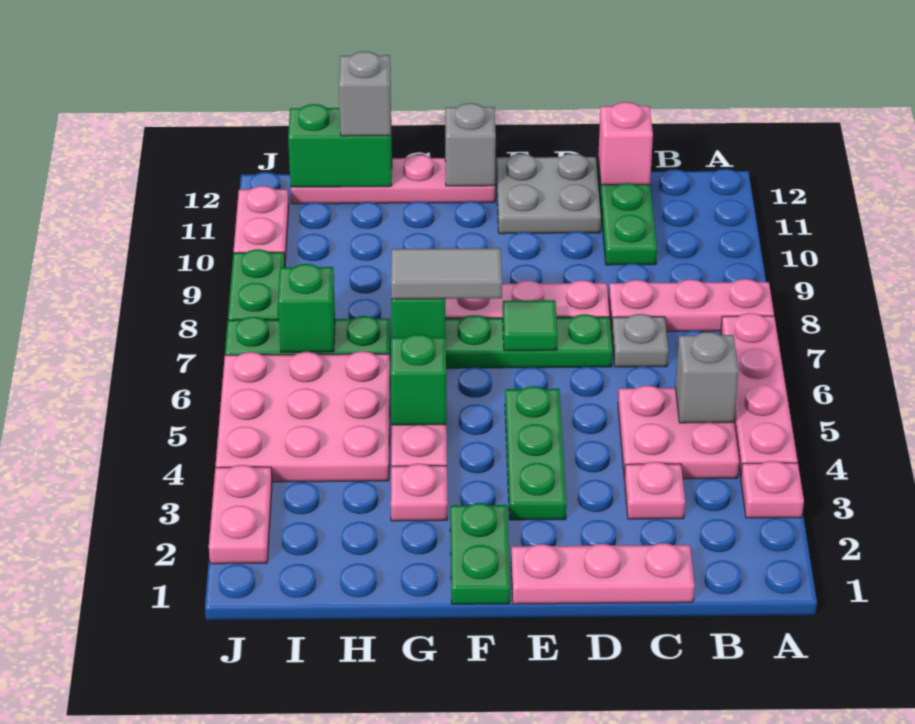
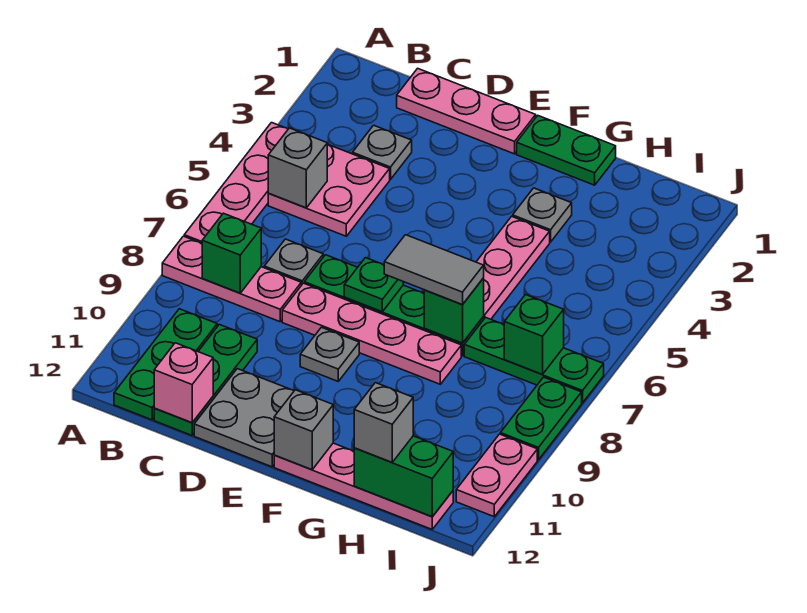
pink plate A3 level 1 -> none
pink plate C3 level 1 -> grey plate C3 level 1
green plate E3:E5 level 1 -> green plate B10:B12 level 1
green tile E7 level 2 -> green plate E7 level 2
none -> grey plate E9 level 1
green plate F1:F2 level 1 -> green plate F1:G1 level 1
pink plate G3 level 1 -> grey plate G3 level 1
green brick G5 level 2 -> green brick B8 level 2
pink plate H4:J6 level 1 -> none
pink plate J2:J3 level 1 -> none

